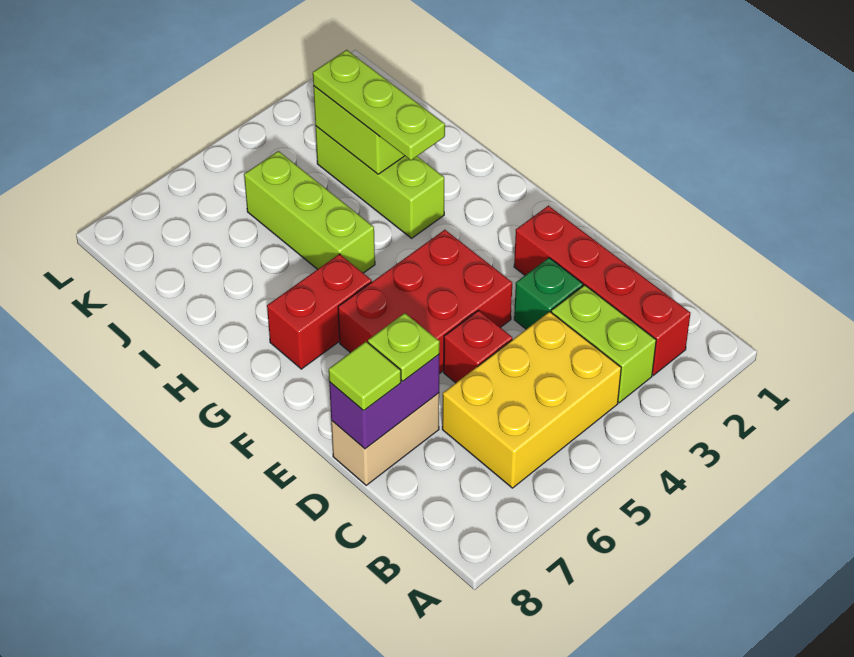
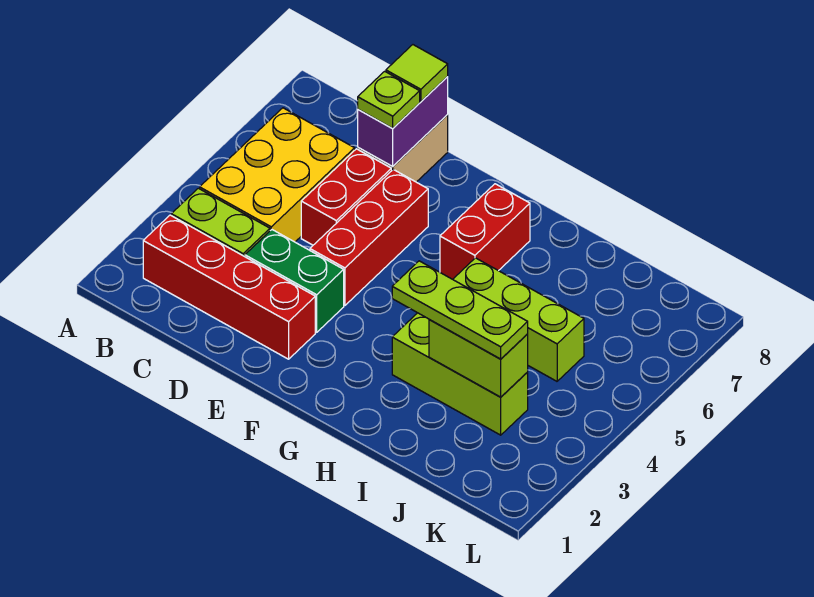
green brick D3 level 1 -> green brick D3:E3 level 1
red brick D5 level 1 -> red brick D5:D6 level 1
red brick E4:F6 level 1 -> red brick E4:E6 level 1

